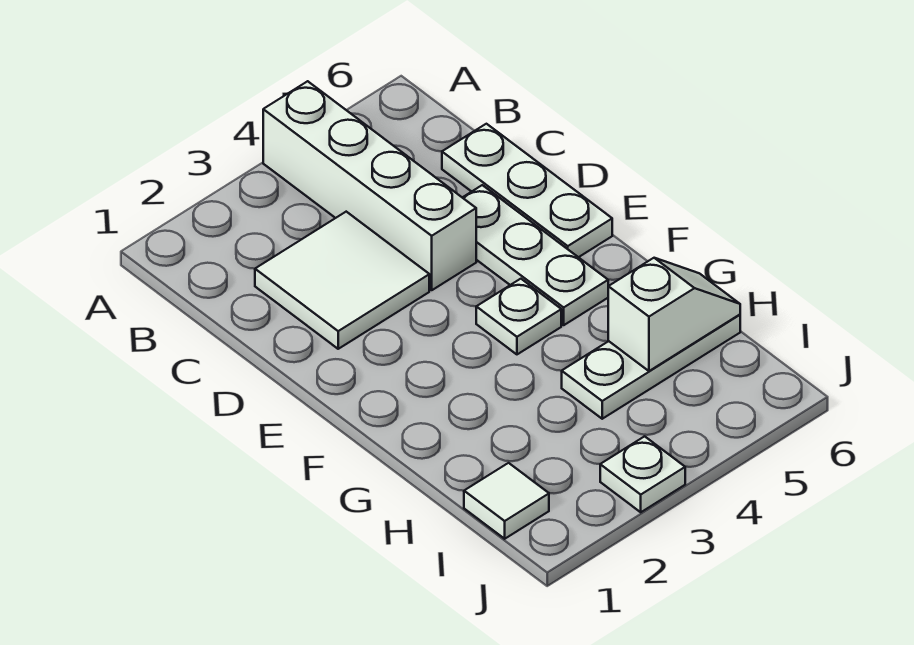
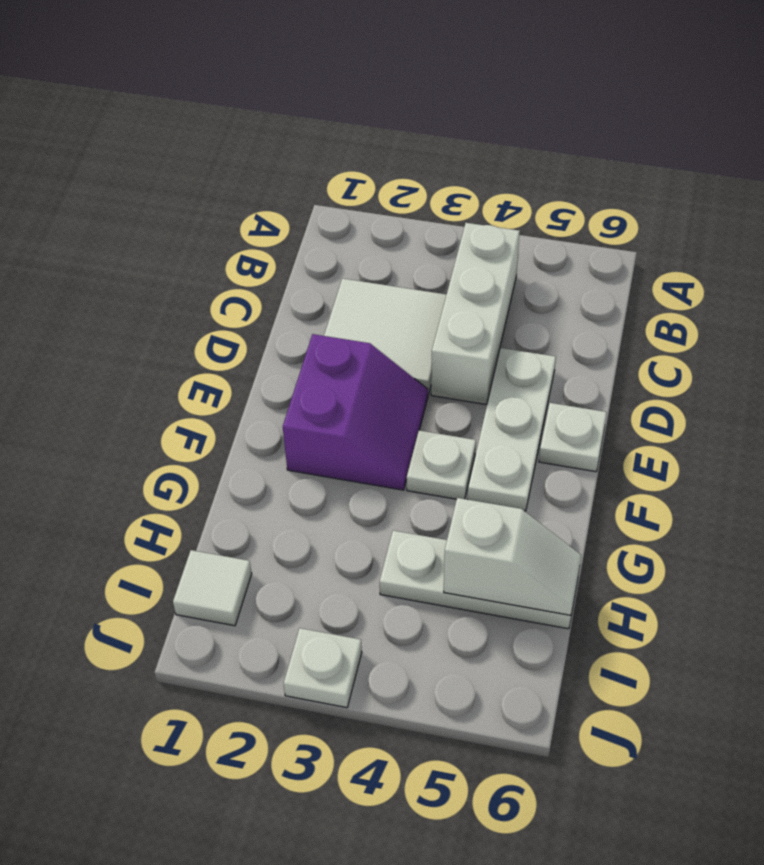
white brick A4:D4 level 1 -> white brick B4:D4 level 1
white plate C6:E6 level 1 -> white plate E6 level 1
none -> purple slope E2:F3 level 1 top 2

